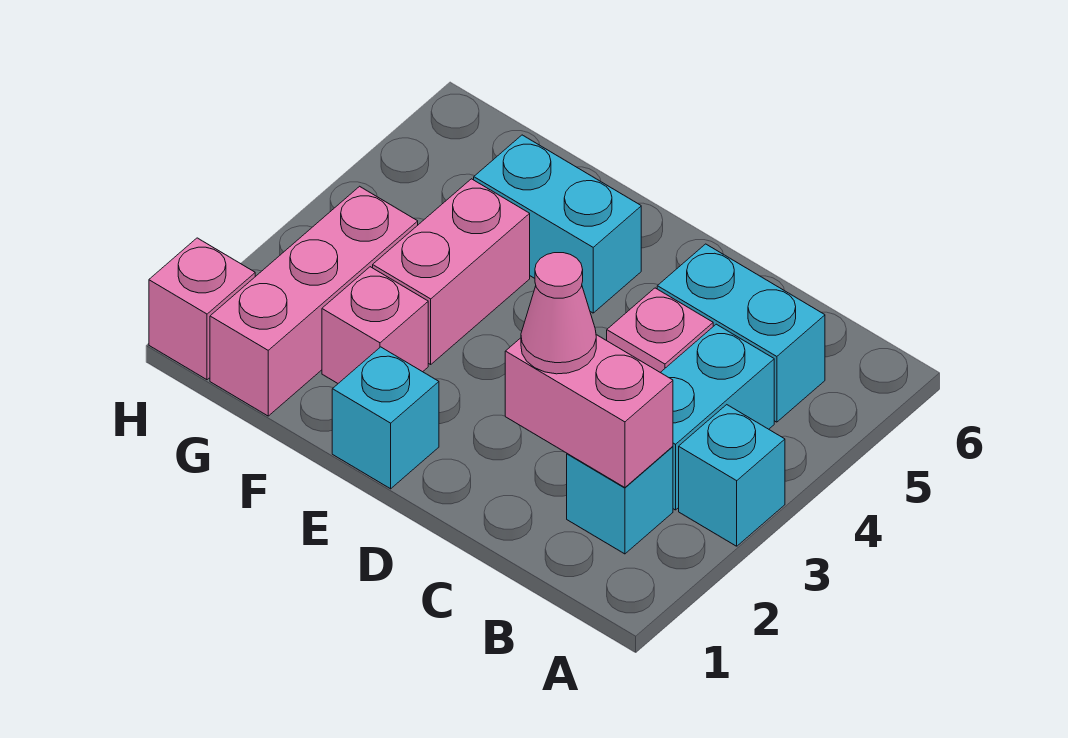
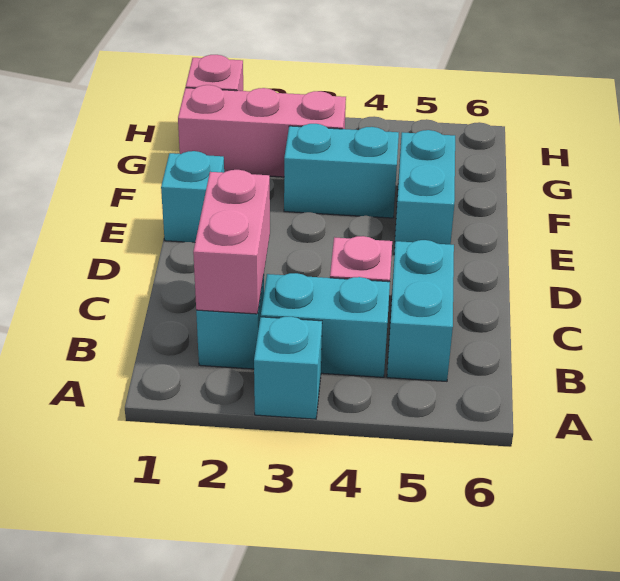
pink cone C2 level 3 -> none
pink brick F2 level 1 -> none
pink brick F3:F4 level 1 -> cyan brick F3:F4 level 1

